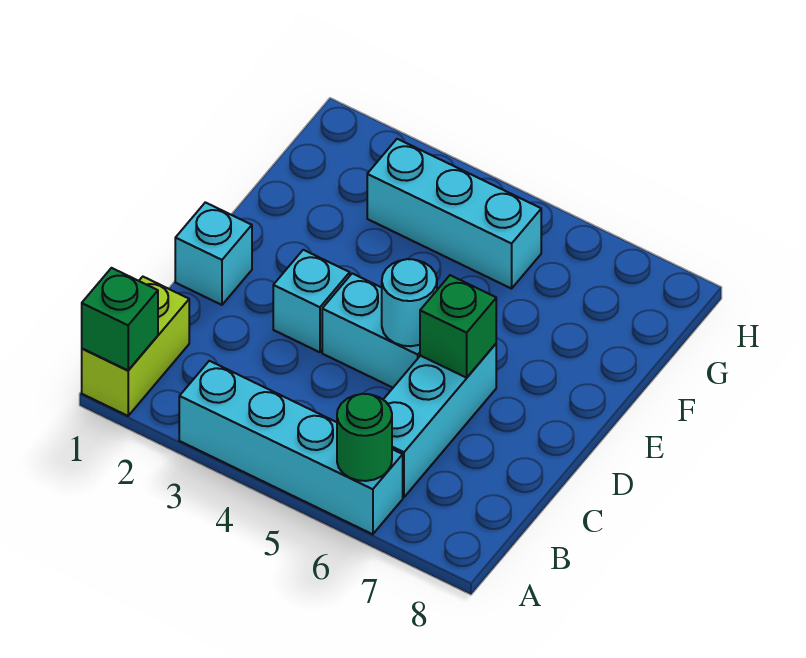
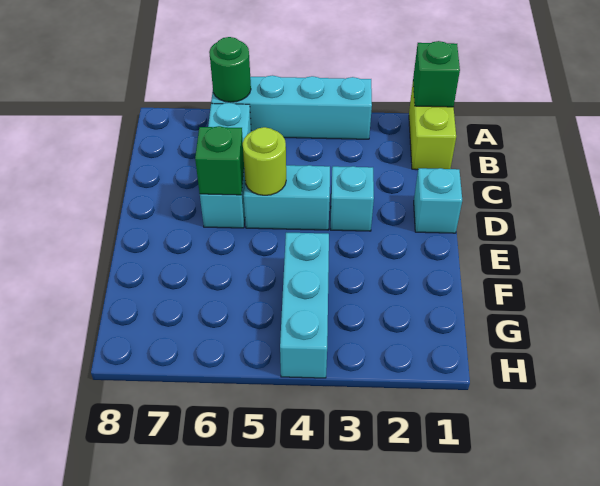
cyan round brick D5 level 2 -> lime round brick D5 level 2
cyan brick G3:G5 level 1 -> cyan brick F4:H4 level 1

